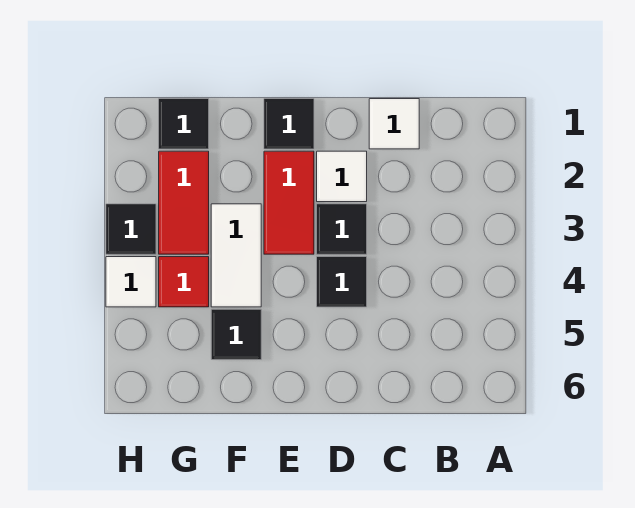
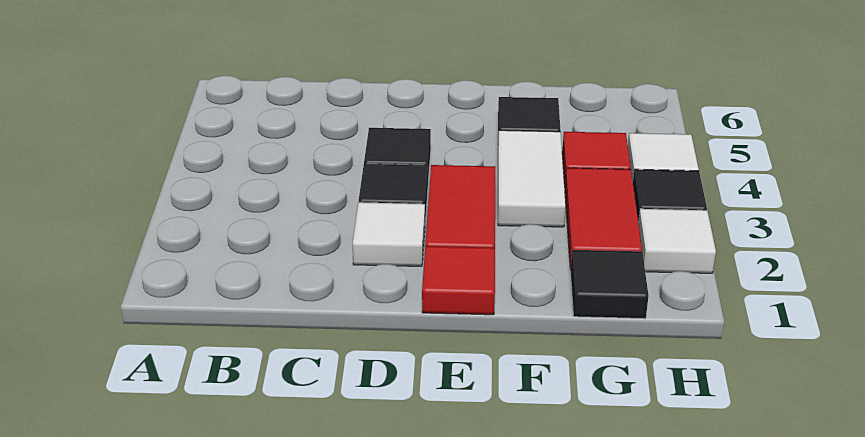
white tile C1 level 1 -> white tile H2 level 1
black tile E1 level 1 -> red tile E1 level 1

